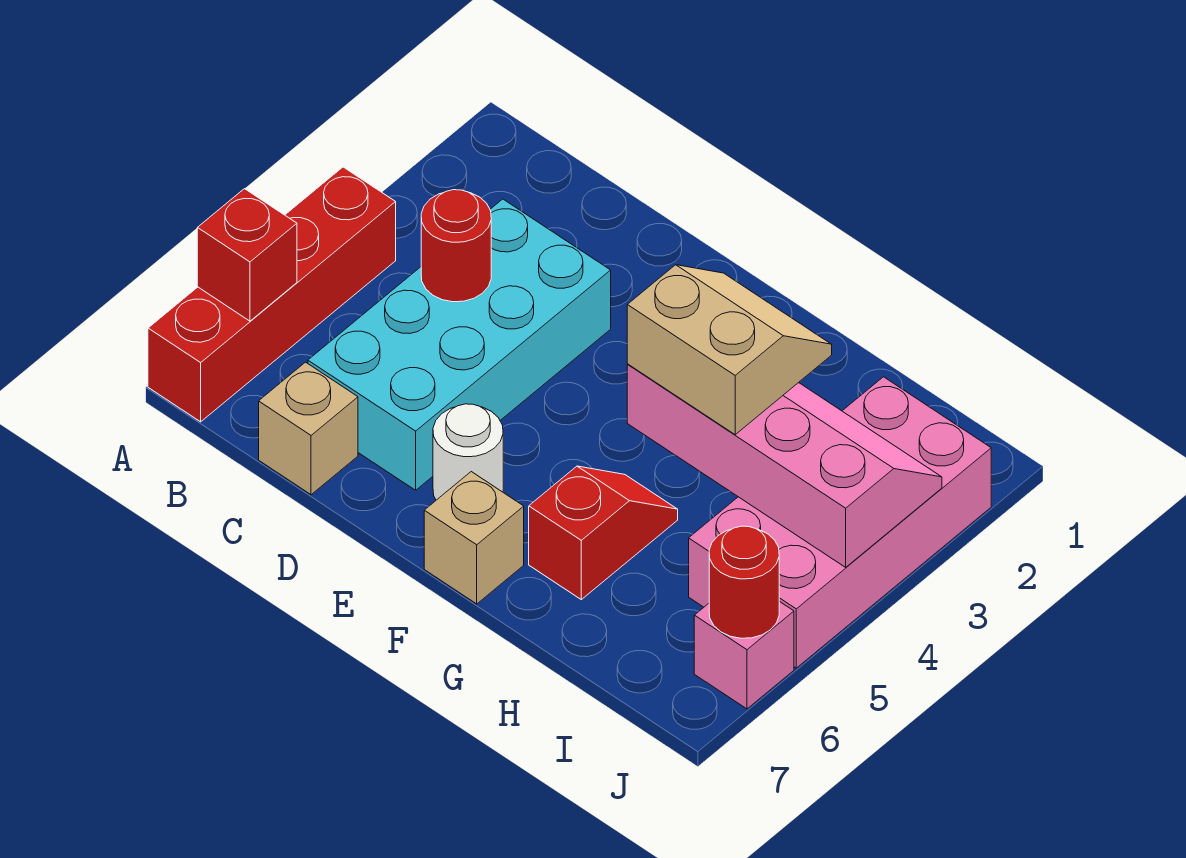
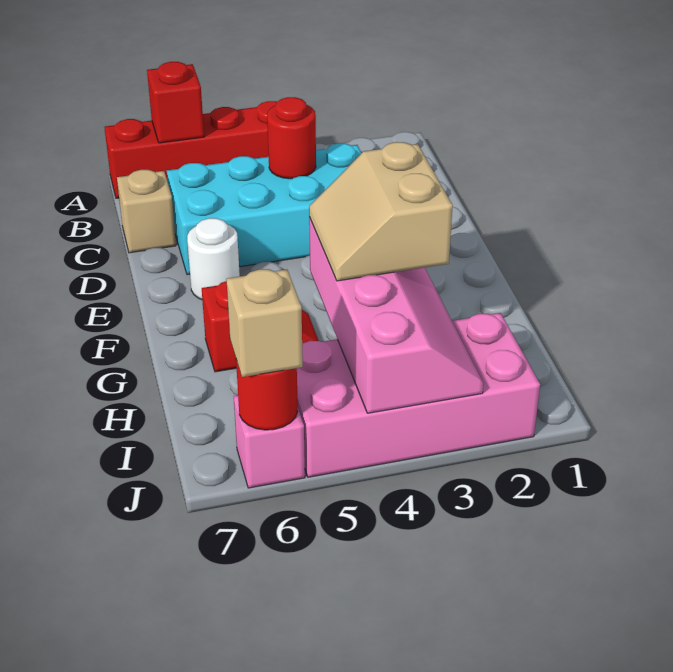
tan brick F7 level 1 -> tan brick J6 level 3
tan slope G3:H4 level 3 top 4 -> tan slope G3:H4 level 3 top 3

